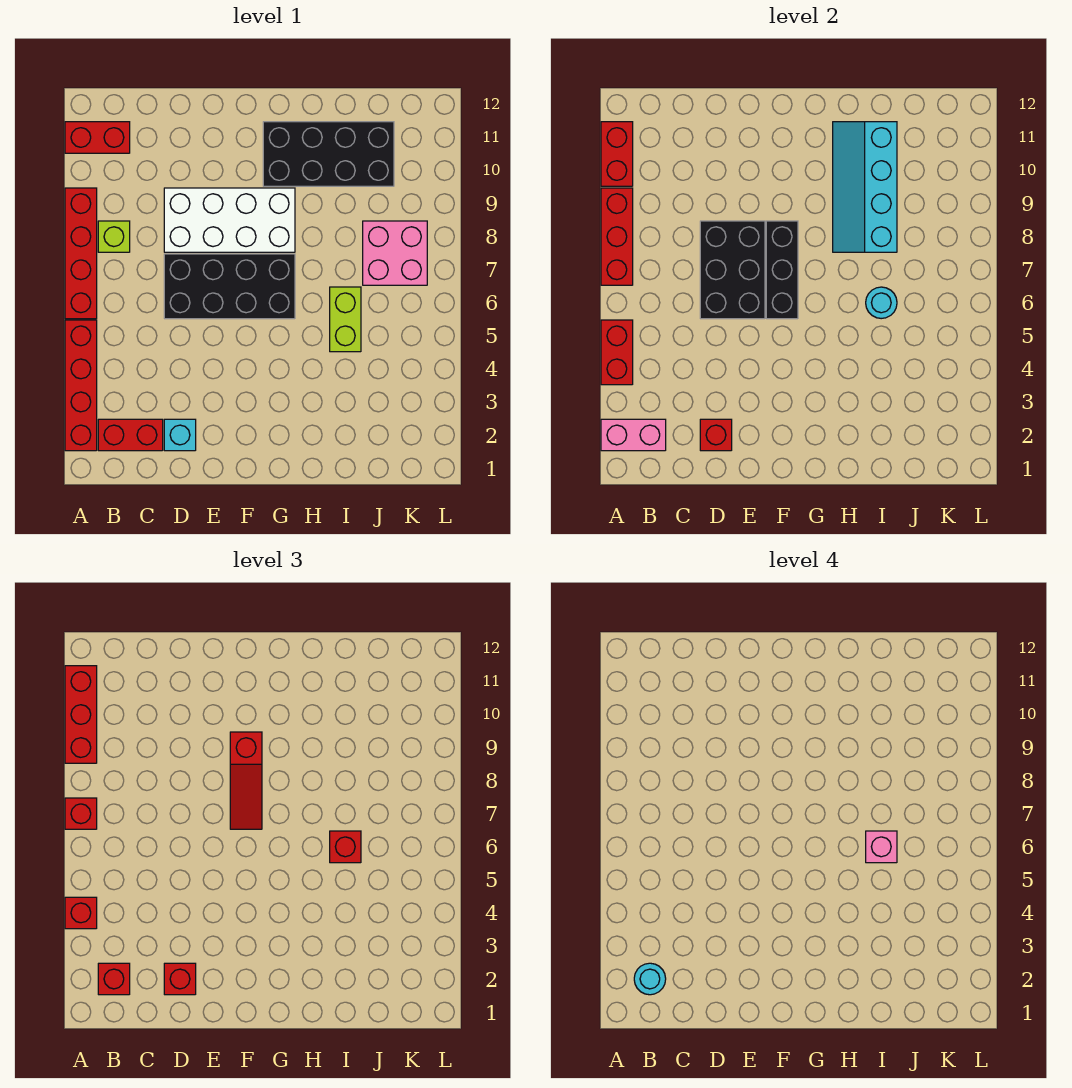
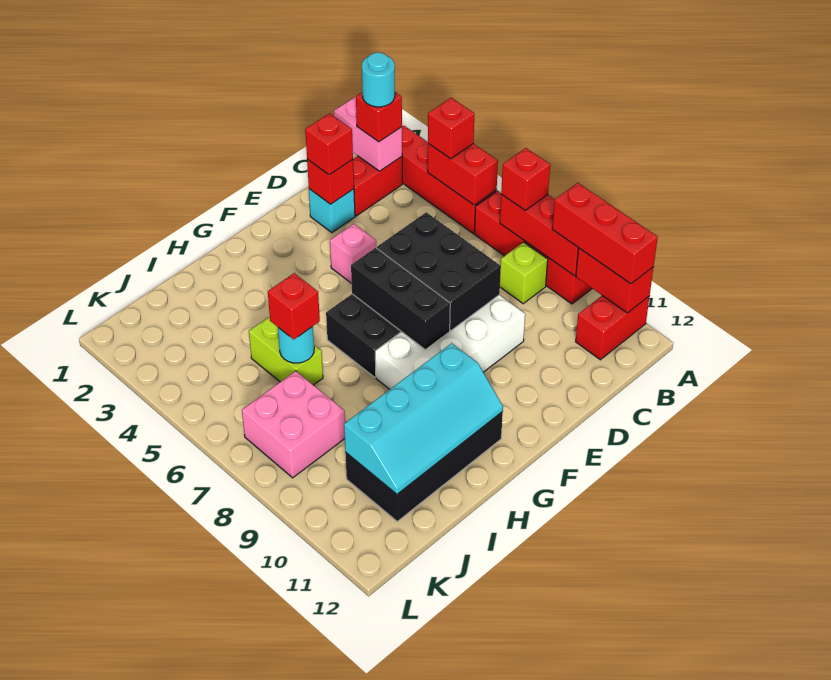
pink brick A2:B2 level 2 -> pink brick B1:B2 level 2
red slope F7:F9 level 3 top 9 -> none
cyan slope H8:I11 level 2 top I -> cyan slope G10:J11 level 2 top 10
pink brick I6 level 4 -> pink brick E4 level 1

